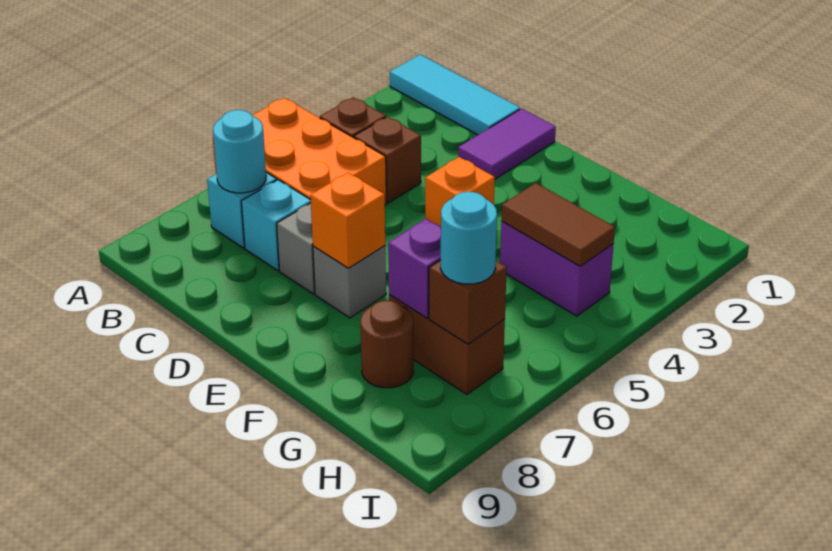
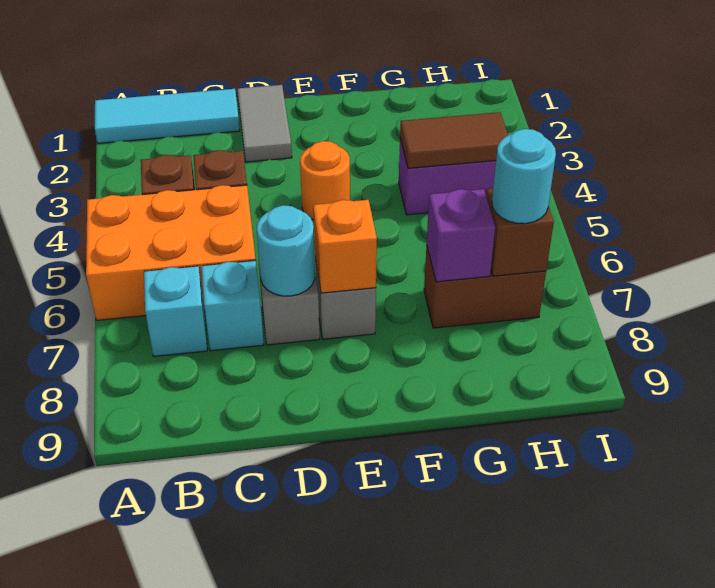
cyan round brick B7 level 2 -> cyan round brick D7 level 2
purple tile D1:D2 level 1 -> grey tile D1:D2 level 1
orange brick E4 level 1 -> orange round brick E4 level 1
brown round brick G8 level 1 -> none

